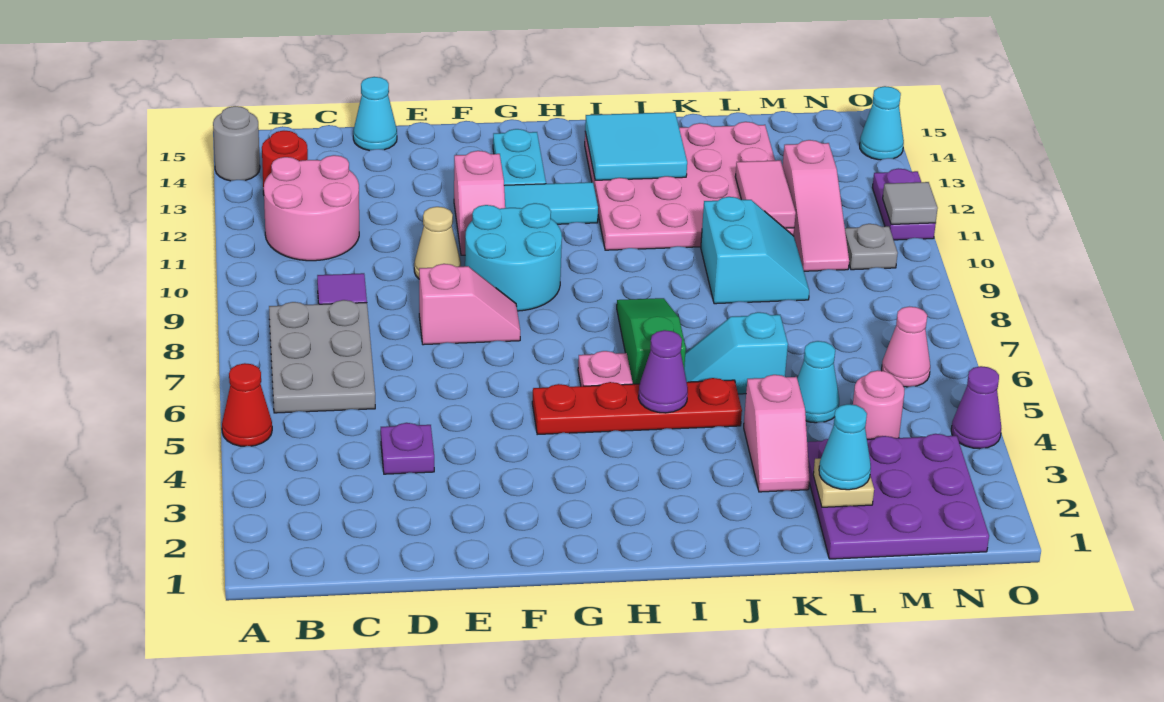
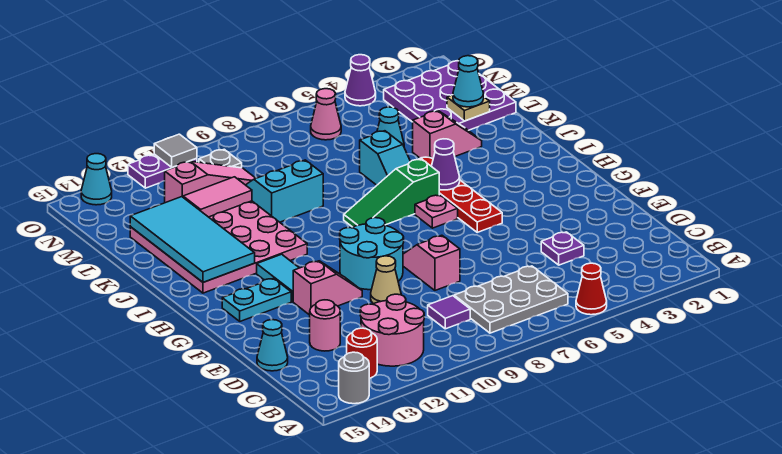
cyan tile I13:J14 level 2 -> cyan tile I13:L14 level 2
pink round brick M4 level 1 -> pink round brick D13 level 1

